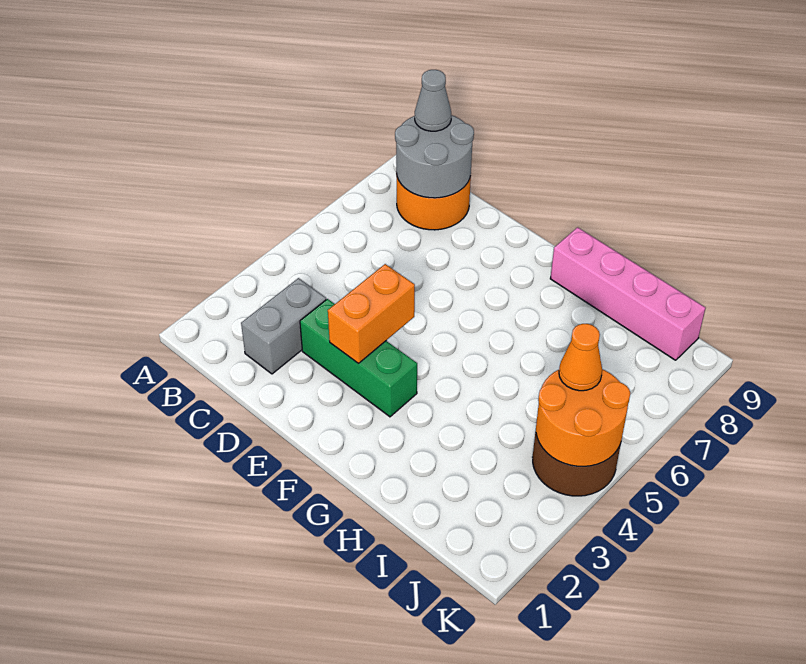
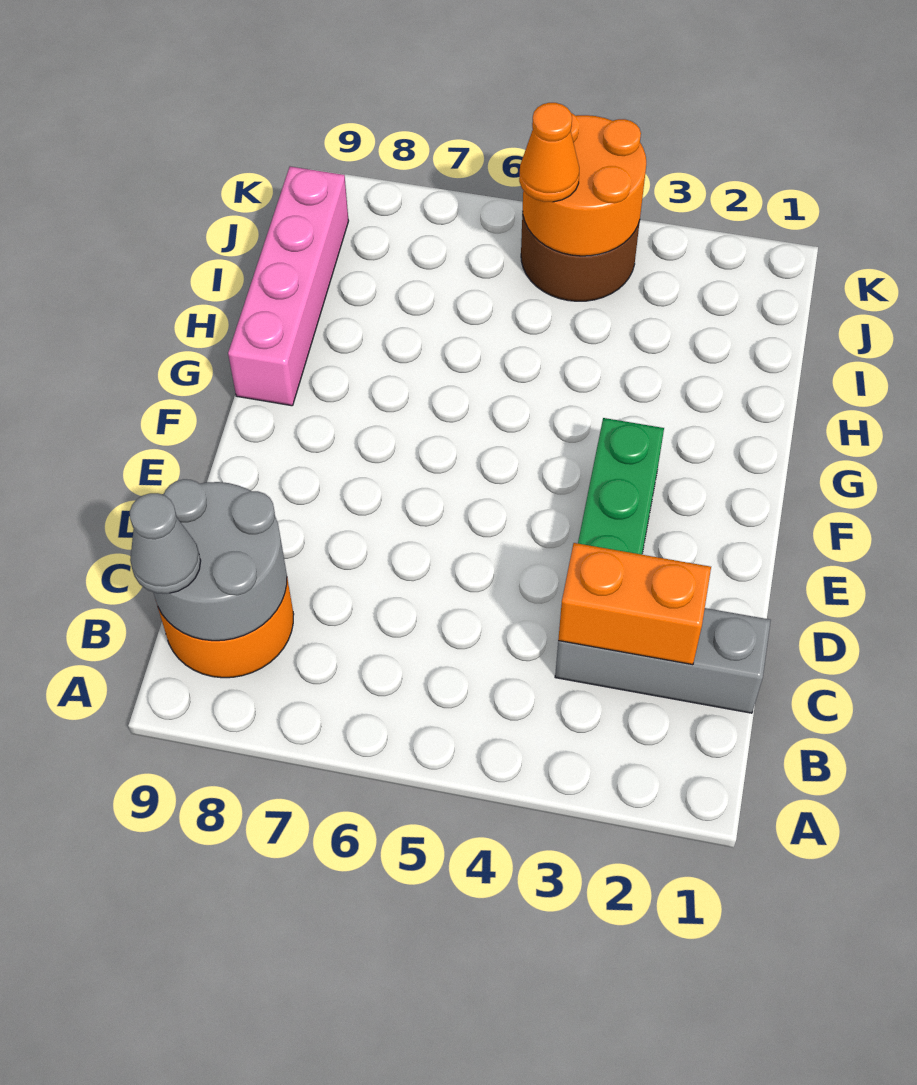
grey brick C2:C3 level 1 -> grey brick C1:C3 level 1
orange brick E3:E4 level 2 -> orange brick C2:C3 level 2

